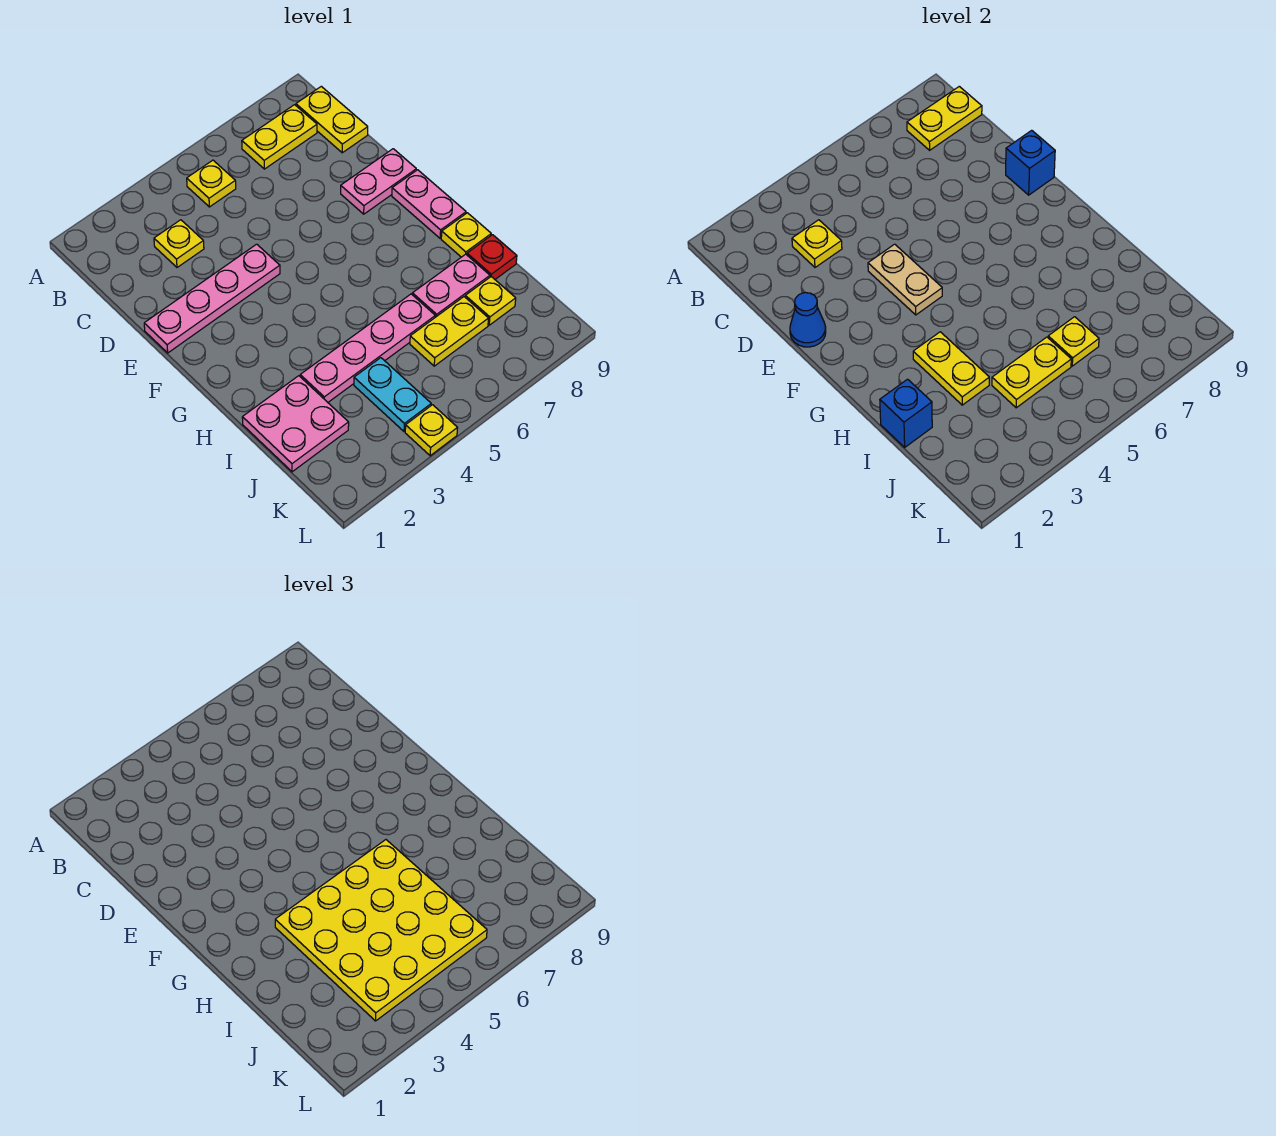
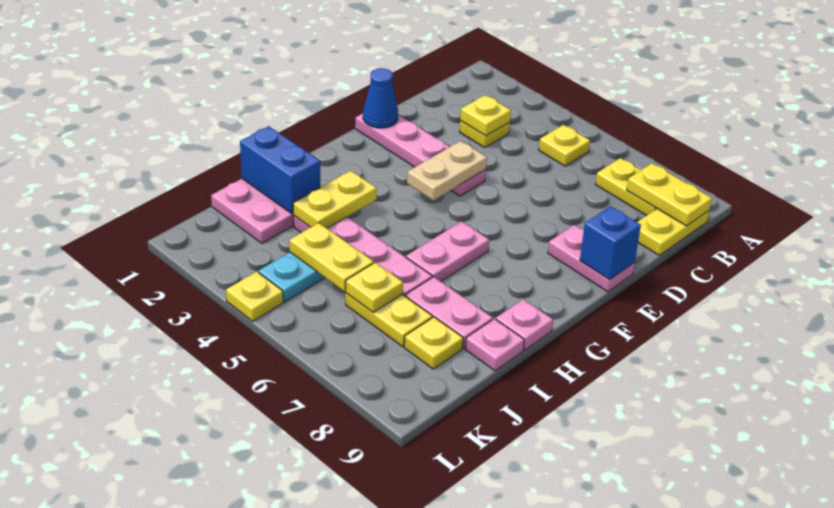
pink plate F9:G9 level 1 -> pink plate G6:H6 level 1
yellow plate H3:K6 level 3 -> none
yellow plate H9 level 1 -> pink plate H9 level 1
blue brick I1 level 2 -> blue brick I1:I2 level 2
red plate I9 level 1 -> pink plate I9 level 1

